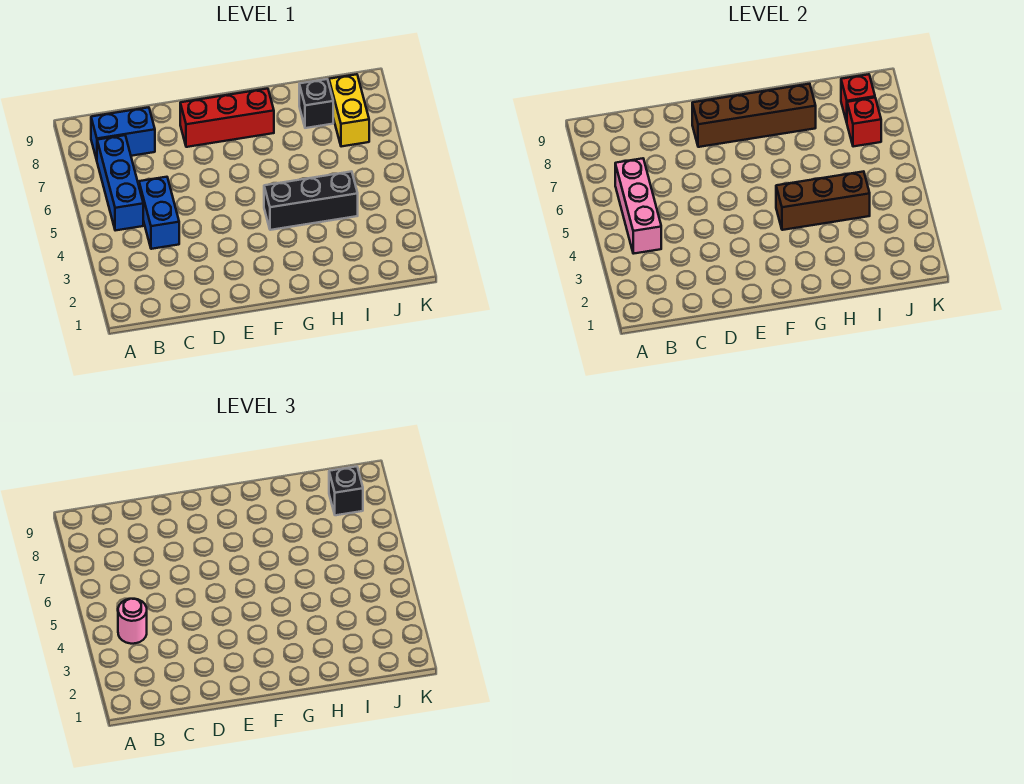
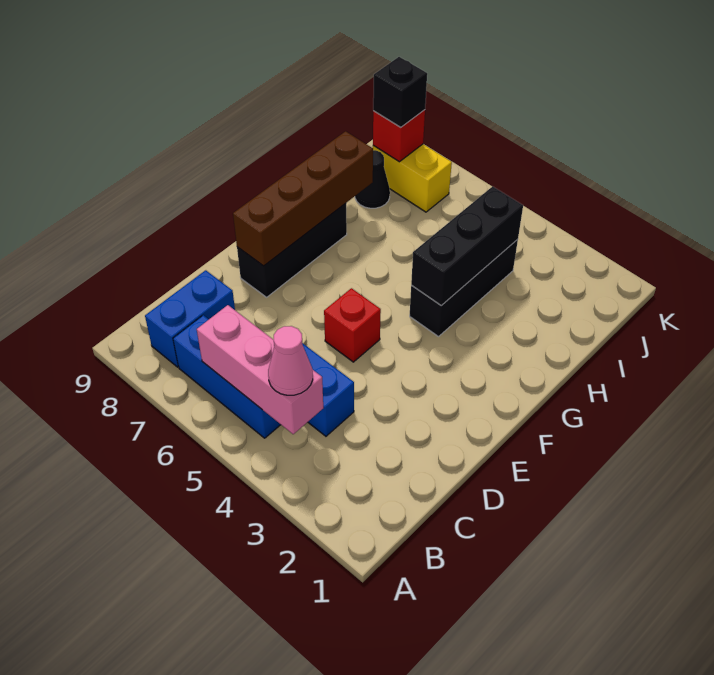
pink round brick B4 level 3 -> pink cone B4 level 3
red brick E8:G8 level 1 -> black brick E8:G8 level 1
brown brick G4:I4 level 2 -> black brick G4:I4 level 2
black brick I8 level 1 -> black cone I8 level 1
red brick J7 level 2 -> red brick E5 level 1

